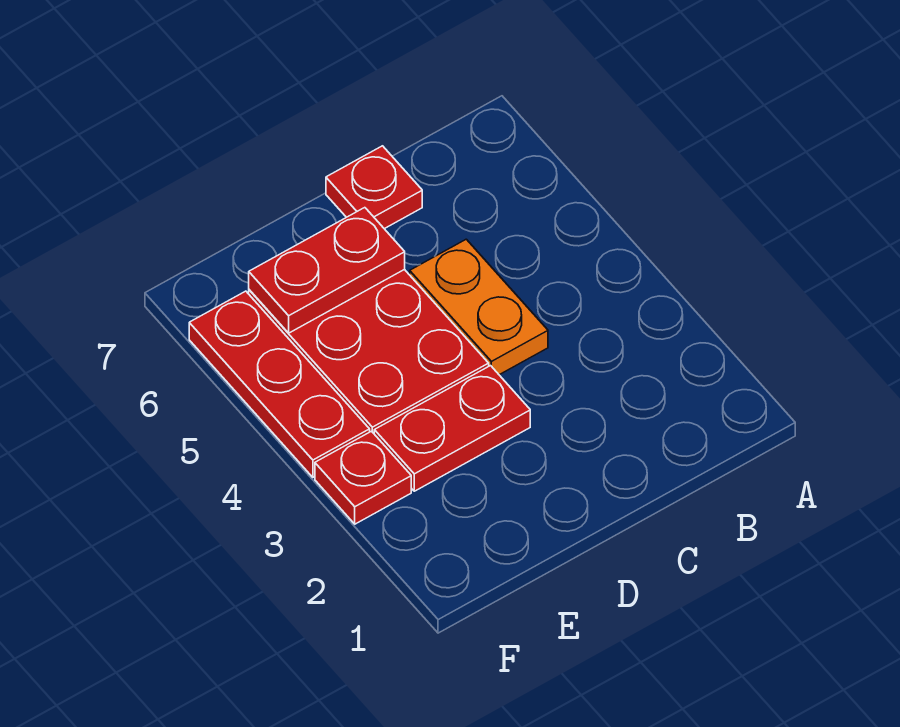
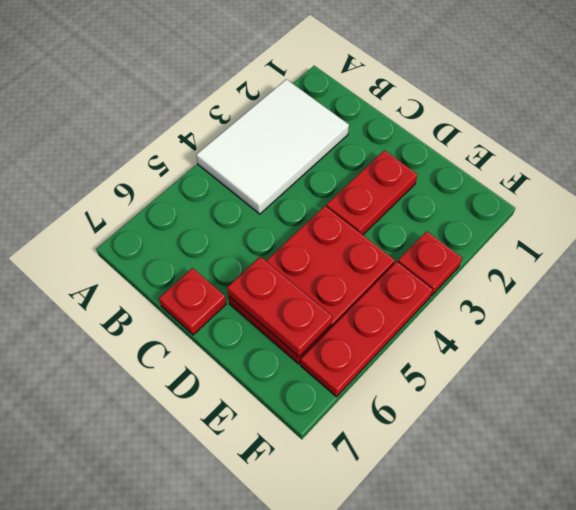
none -> white tile A2:B4 level 1
orange plate C4:C5 level 1 -> none
red plate D3:E3 level 1 -> red plate D2:D3 level 1

